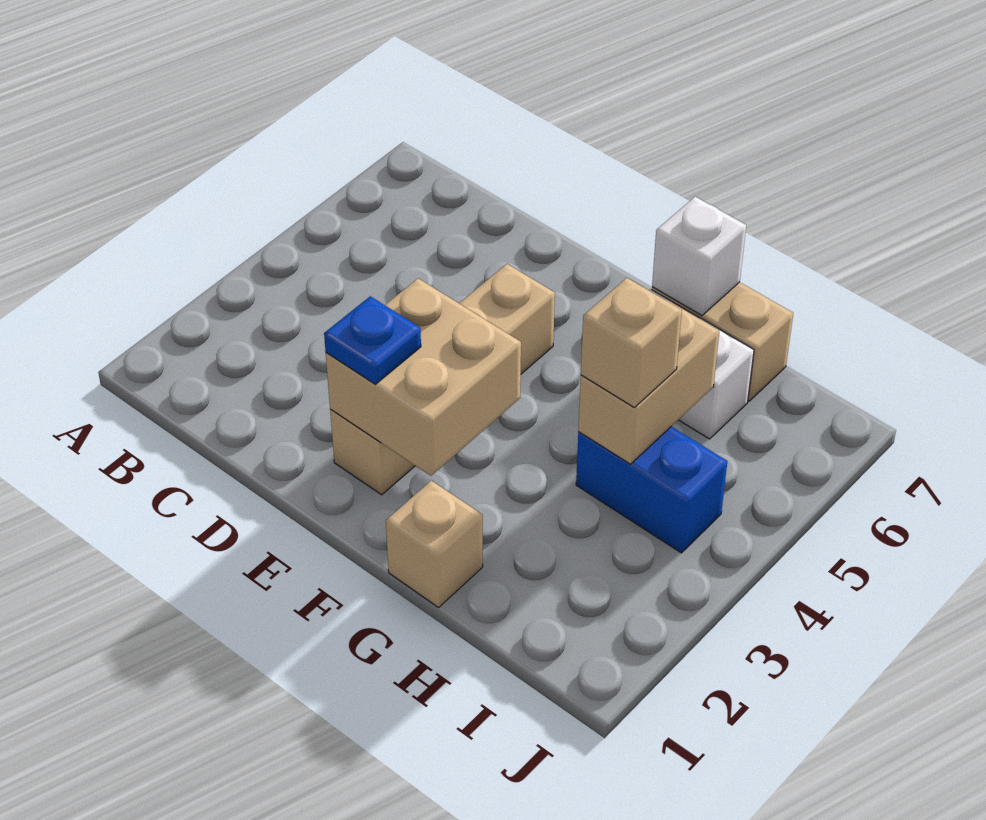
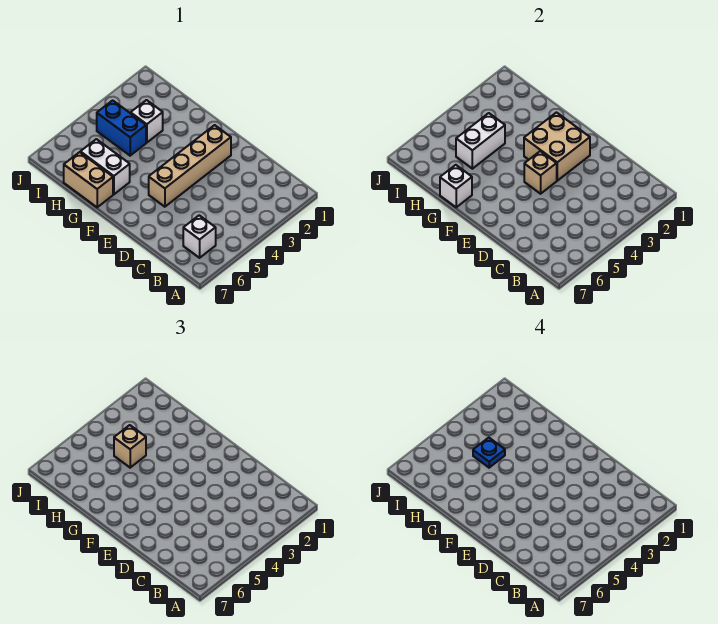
none -> white brick B6 level 1
blue plate E2 level 3 -> blue plate H4 level 4
tan brick G1 level 1 -> tan brick E4 level 2
none -> white brick H3 level 1
tan brick H4:H5 level 2 -> white brick H4:H5 level 2

